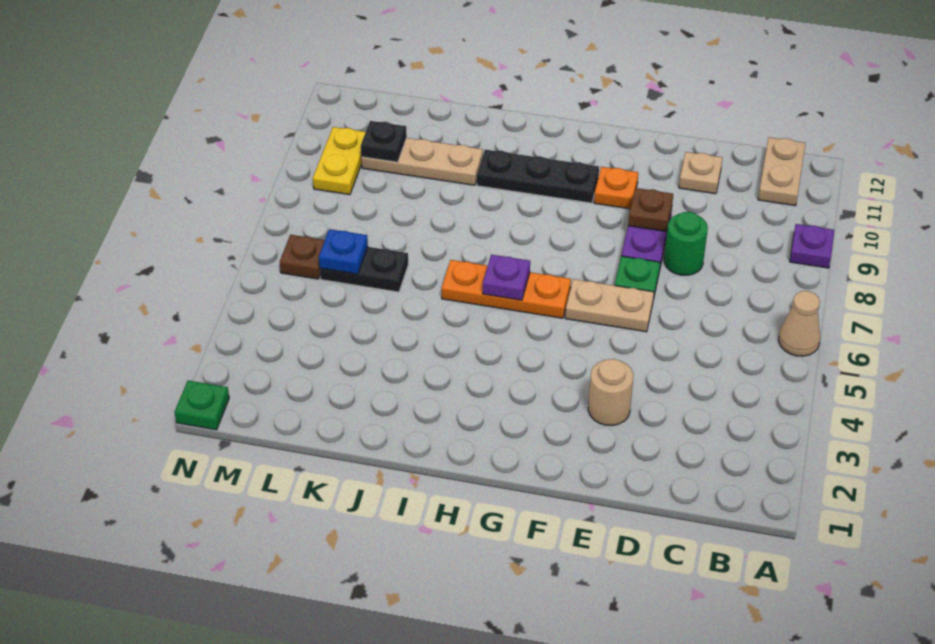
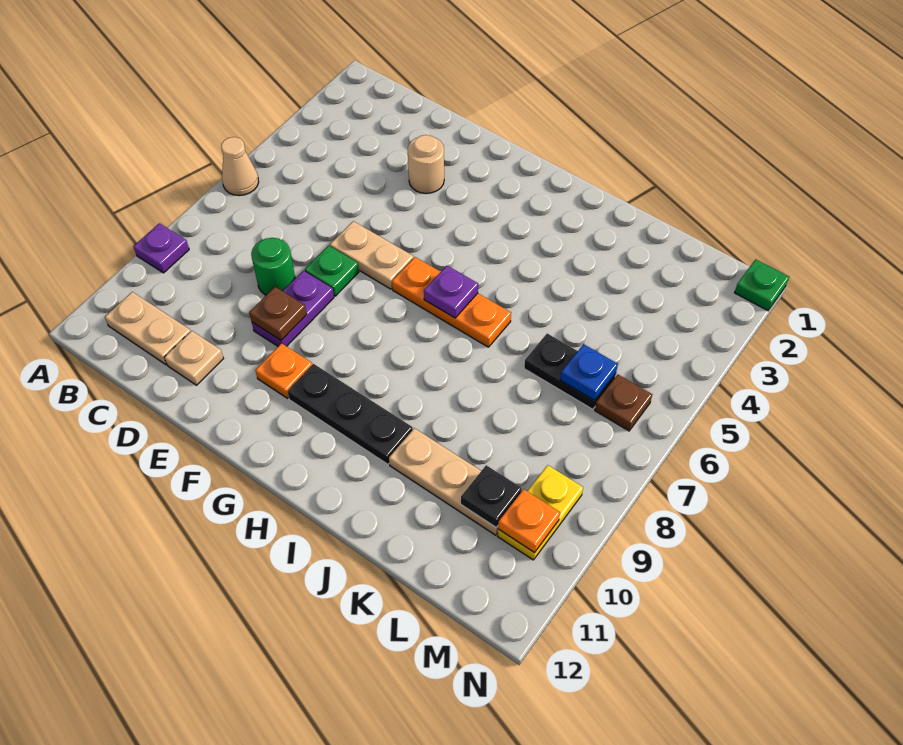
tan plate B11:B12 level 1 -> tan plate B11:C11 level 1
none -> orange plate M10 level 2

